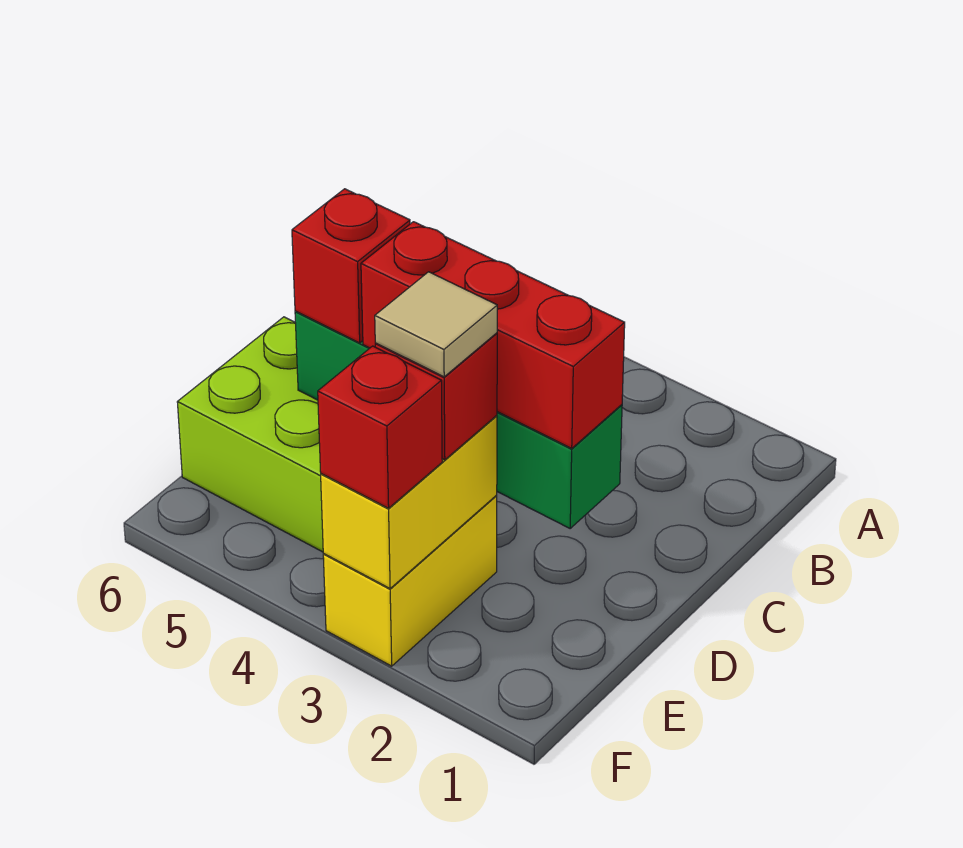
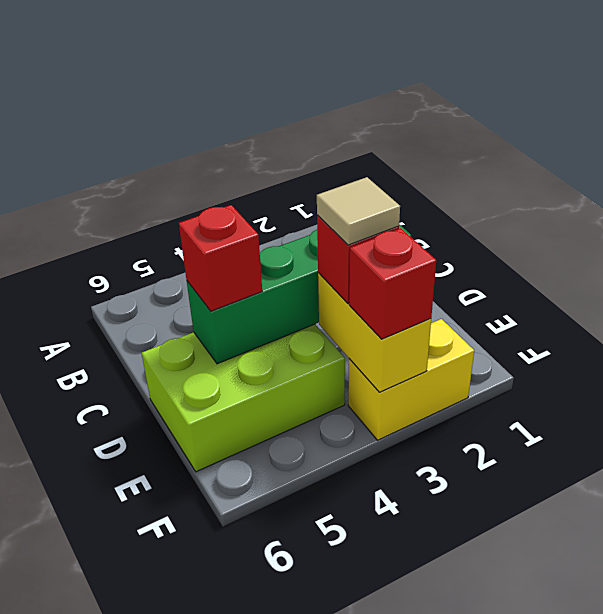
red brick D2:D4 level 3 -> none
yellow brick E3:F3 level 1 -> yellow brick F2:F3 level 1

